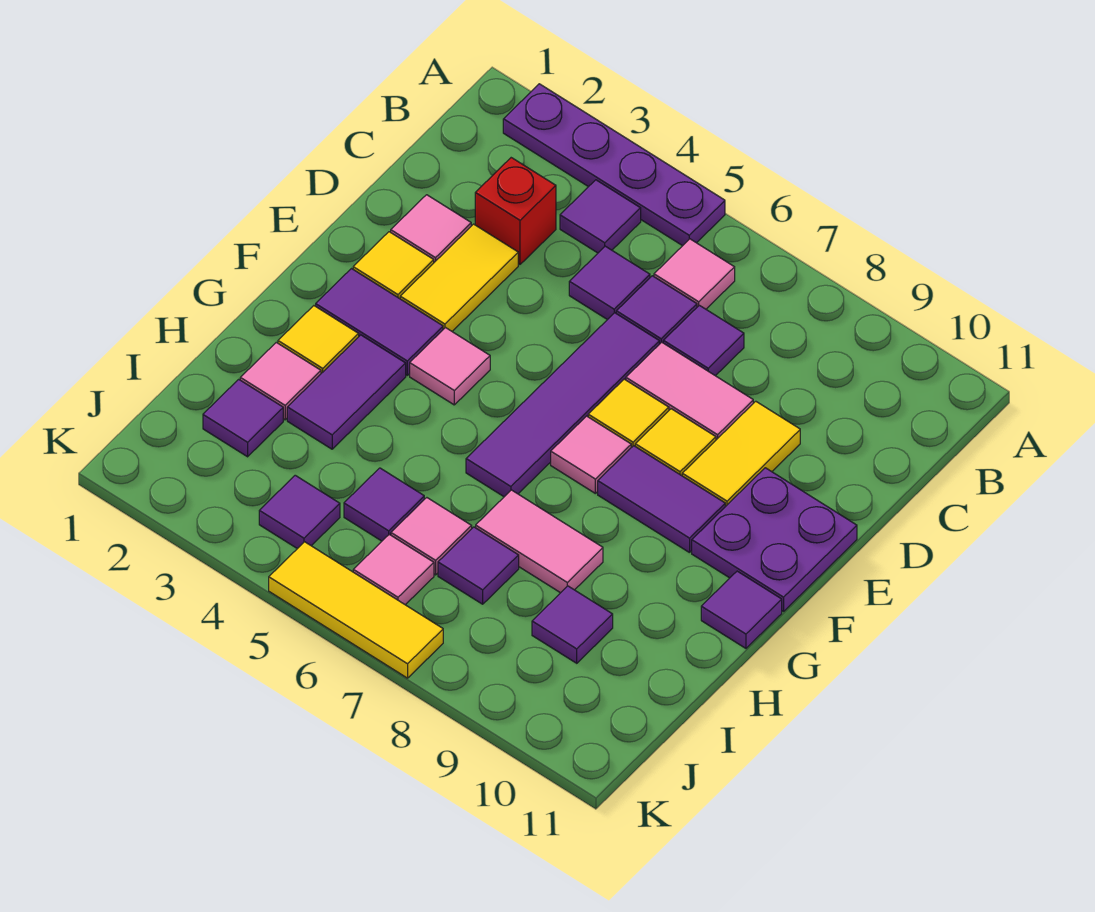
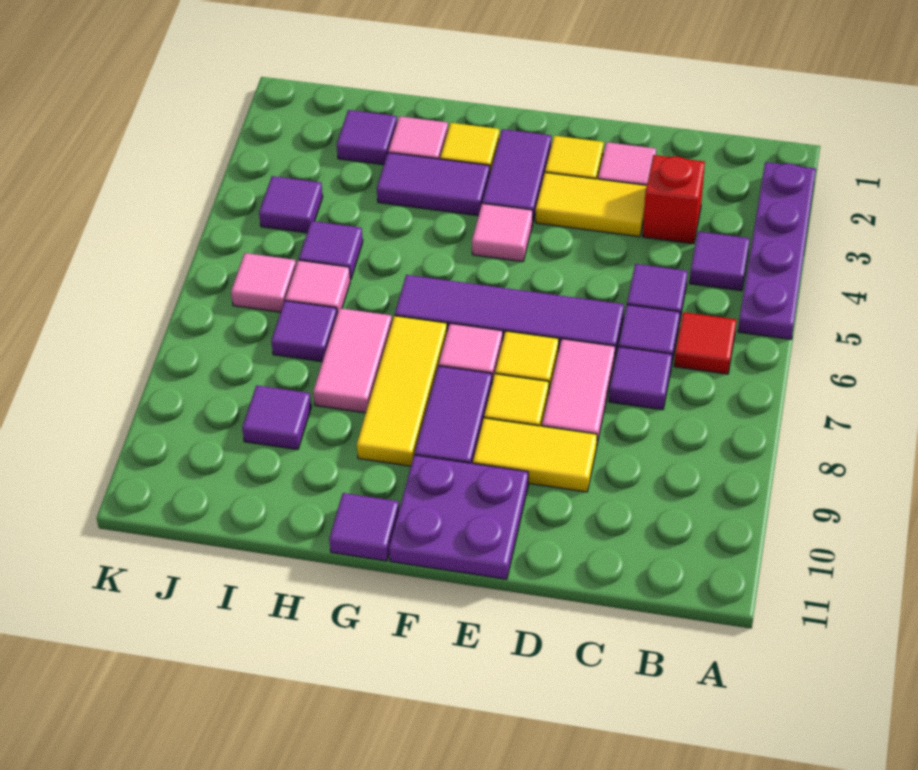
pink tile B6 level 1 -> red tile B6 level 1
yellow tile K5:K7 level 1 -> yellow tile G7:G9 level 1

